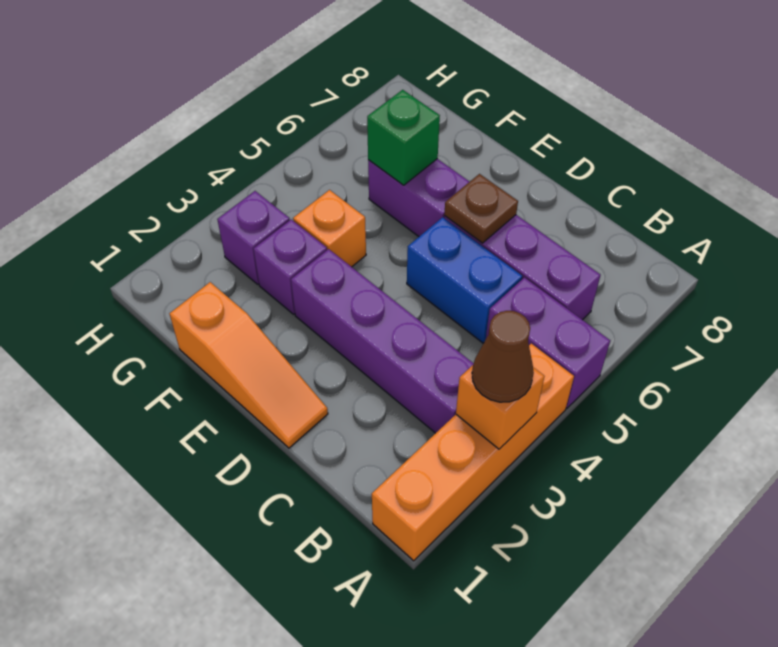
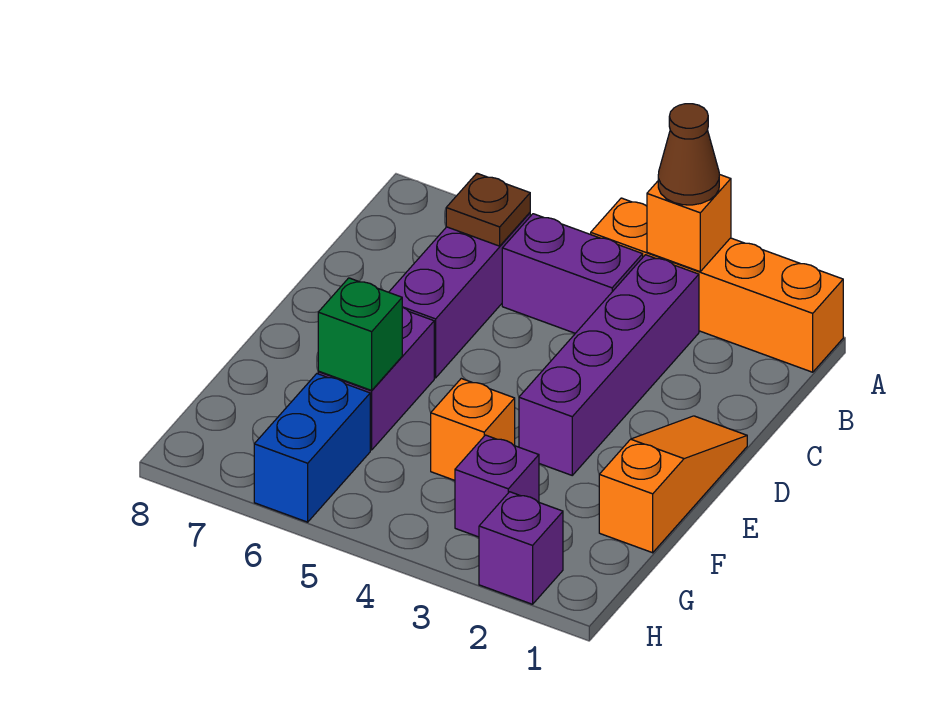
purple brick A5:B5 level 1 -> purple brick B4:B5 level 1
blue brick C5:D5 level 1 -> blue brick G6:H6 level 1
brown plate D6 level 2 -> brown plate B6 level 2
purple brick F3 level 1 -> purple brick H2 level 1

